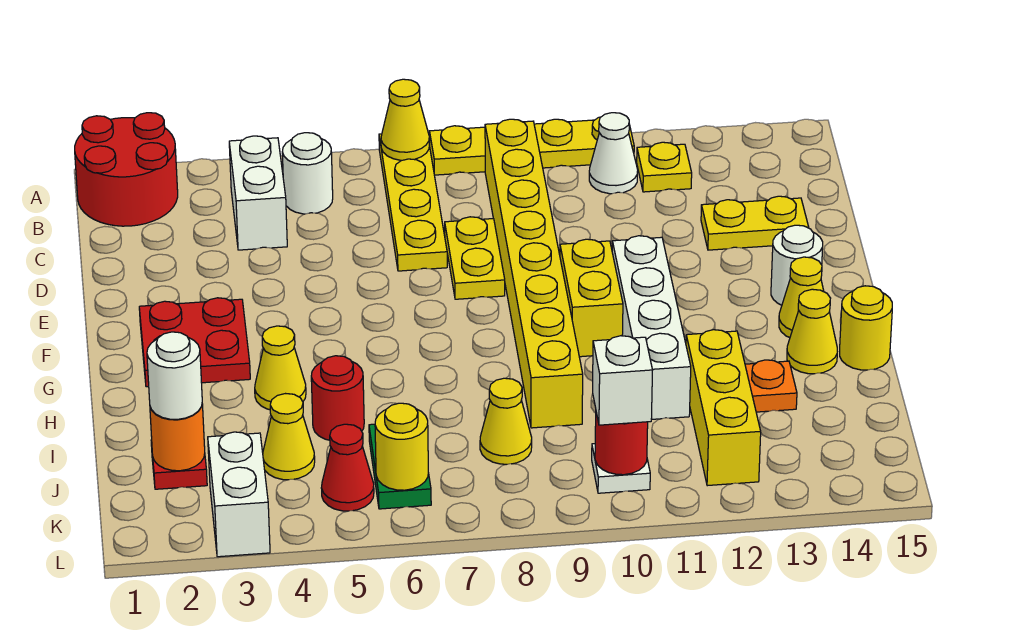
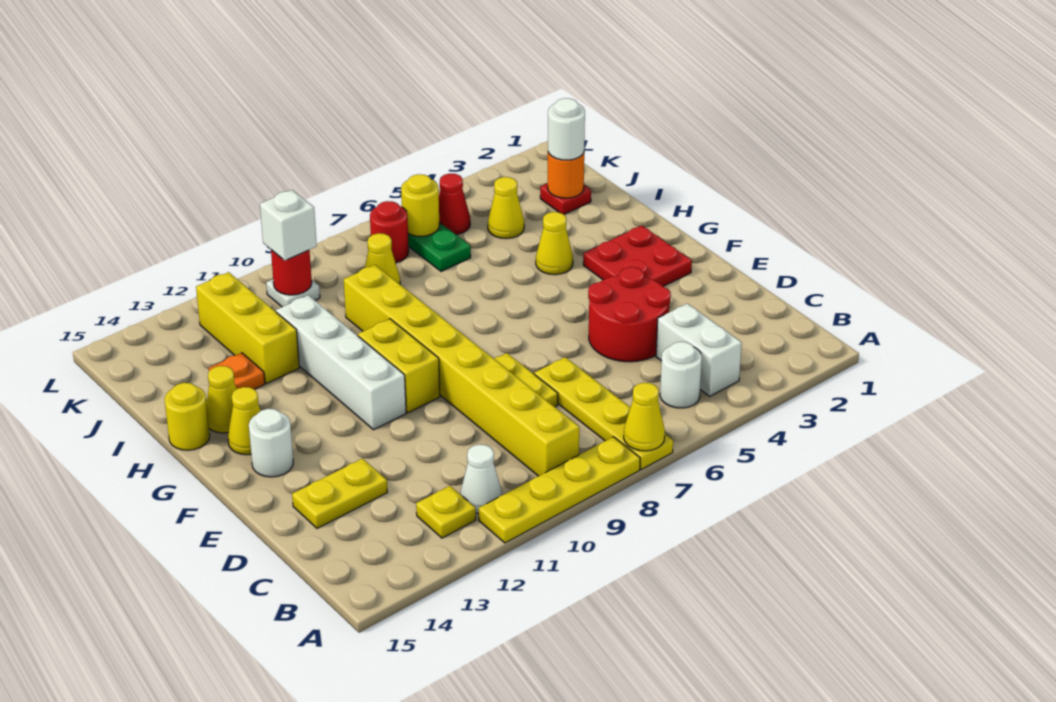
red round brick A1:B2 level 1 -> red round brick D4:E5 level 1
red round brick I5 level 1 -> red round brick K7 level 1
white brick K3:L3 level 1 -> none

